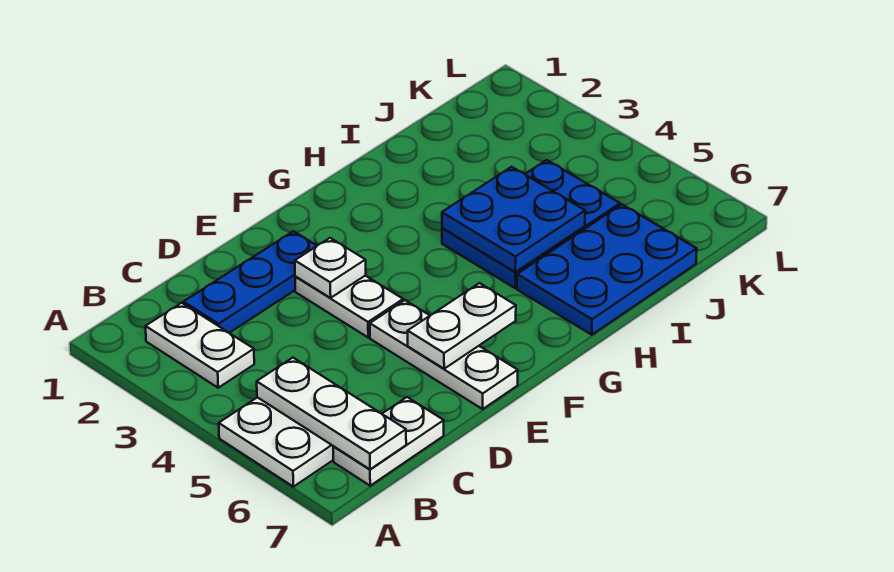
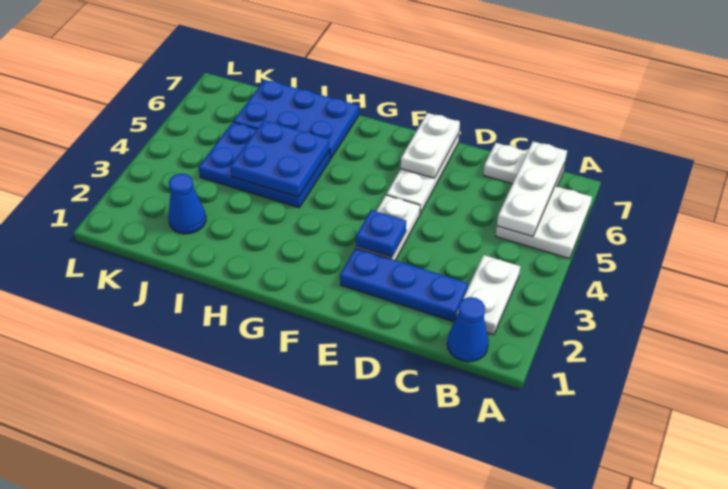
none -> blue cone B1 level 1
white plate E3 level 2 -> blue plate E3 level 2
white plate E6:F6 level 2 -> white plate E6:E7 level 2
none -> blue cone J2 level 1

